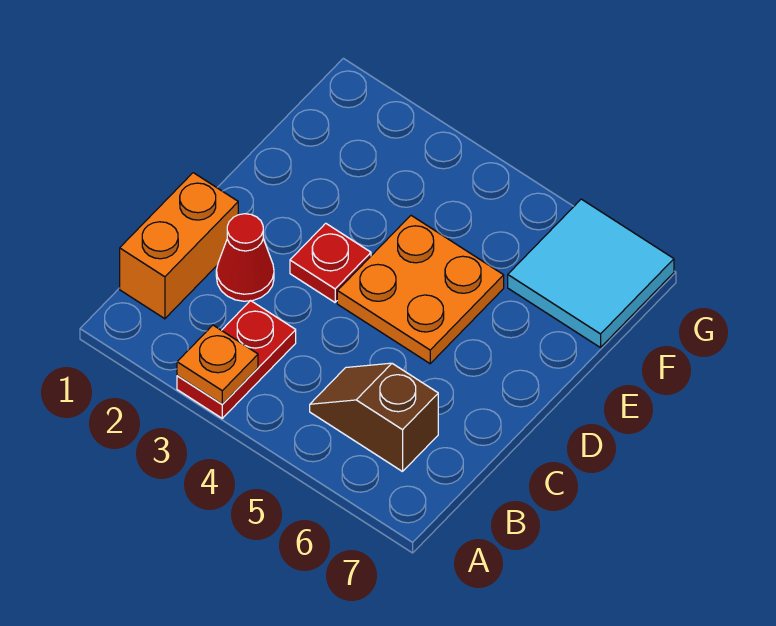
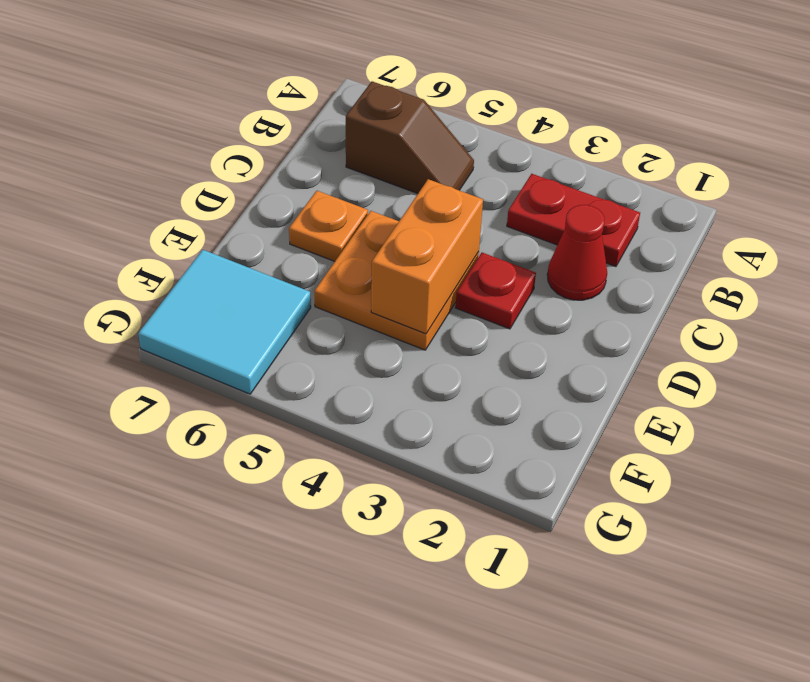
red plate A3:B3 level 1 -> red plate B2:B3 level 1
orange plate A3 level 2 -> orange plate D6 level 1
orange brick B1:C1 level 1 -> orange brick D4:E4 level 2

